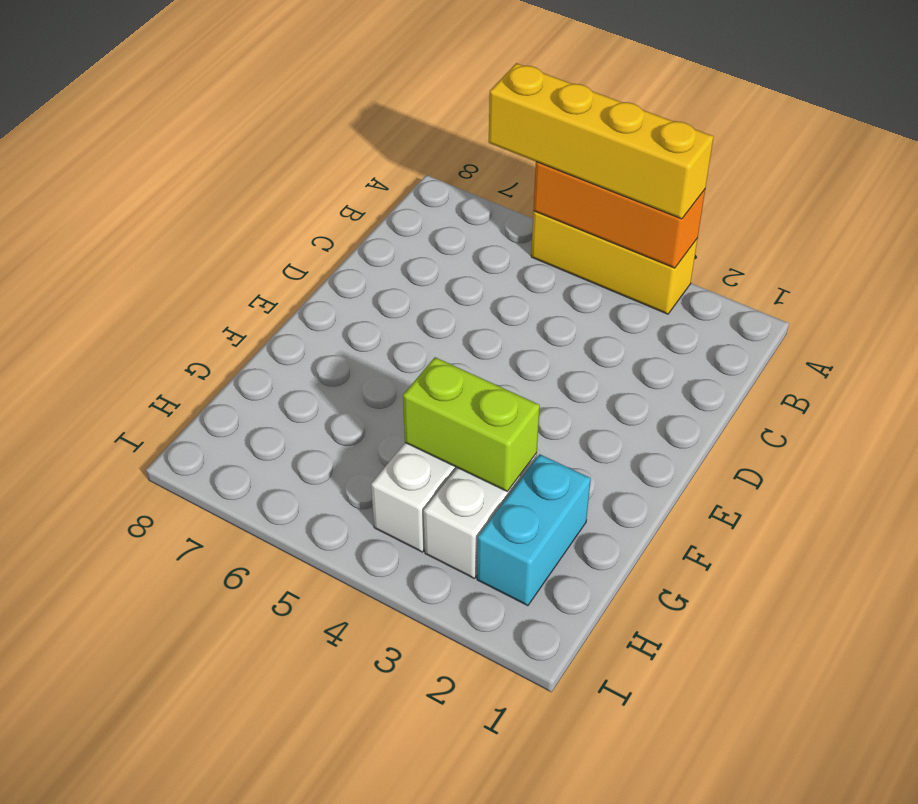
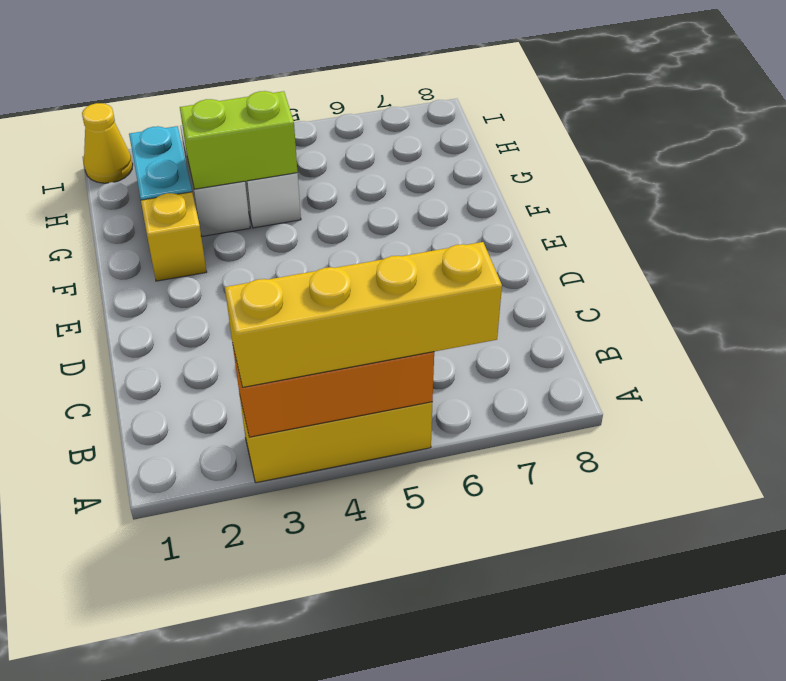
none -> yellow brick F2 level 1
none -> yellow cone I1 level 1

